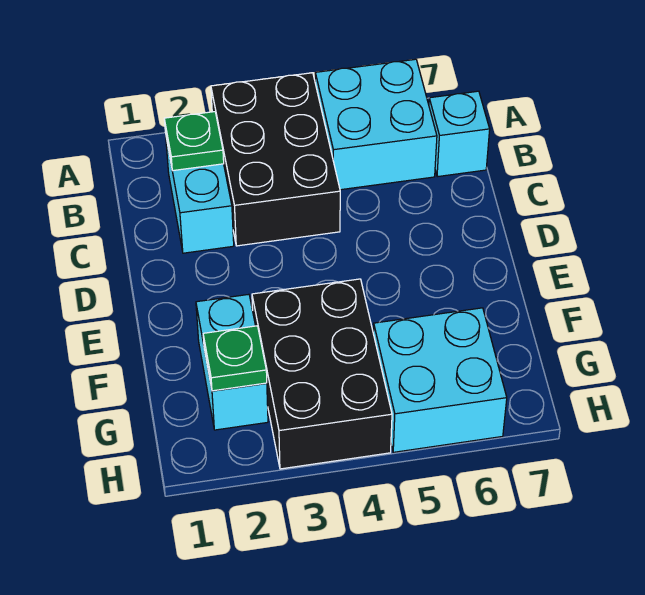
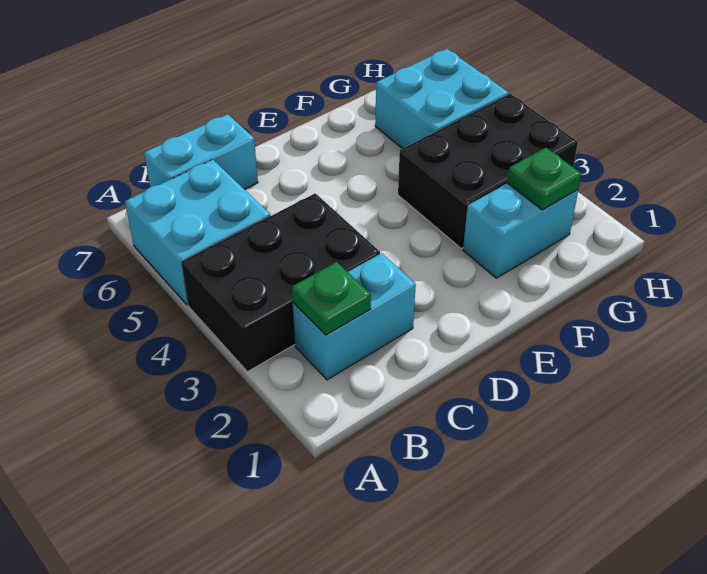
cyan brick B7 level 1 -> cyan brick B7:C7 level 1

